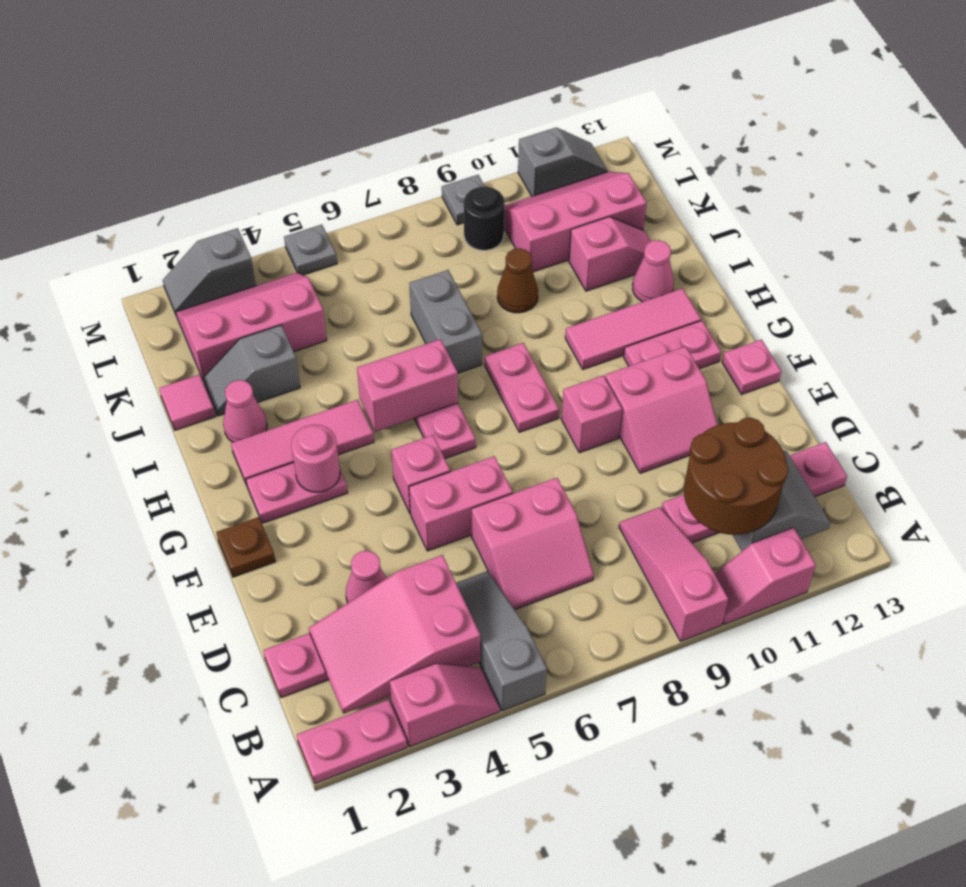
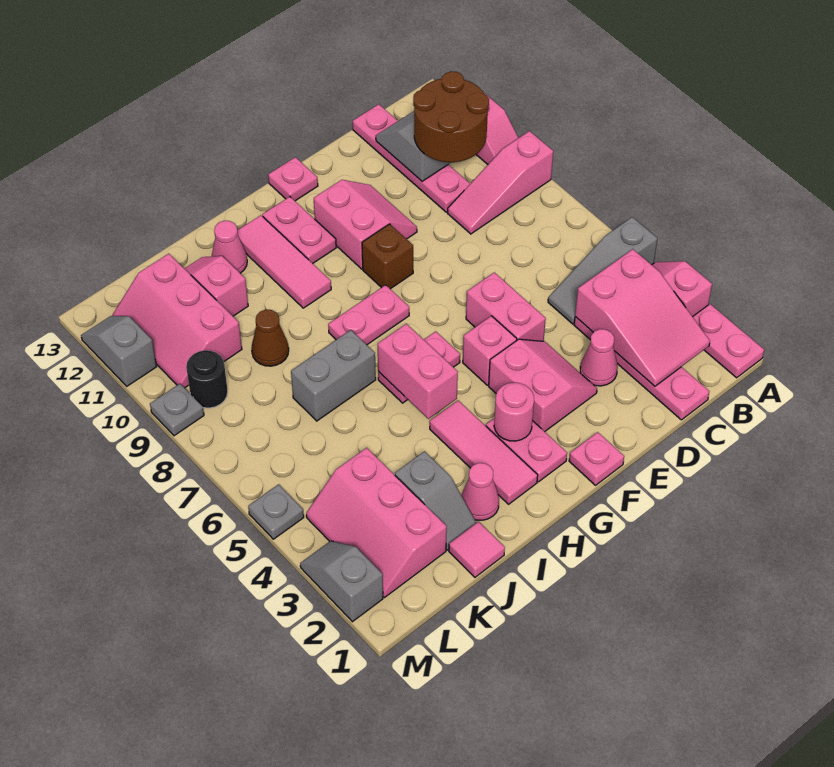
pink slope C6:D7 level 1 top D -> pink slope E3:F4 level 1 top F
brown plate F1 level 1 -> pink plate F1 level 1
pink brick F9 level 1 -> brown brick F9 level 1
grey slope M2:M3 level 1 top 3 -> grey slope M2:M3 level 1 top 2

